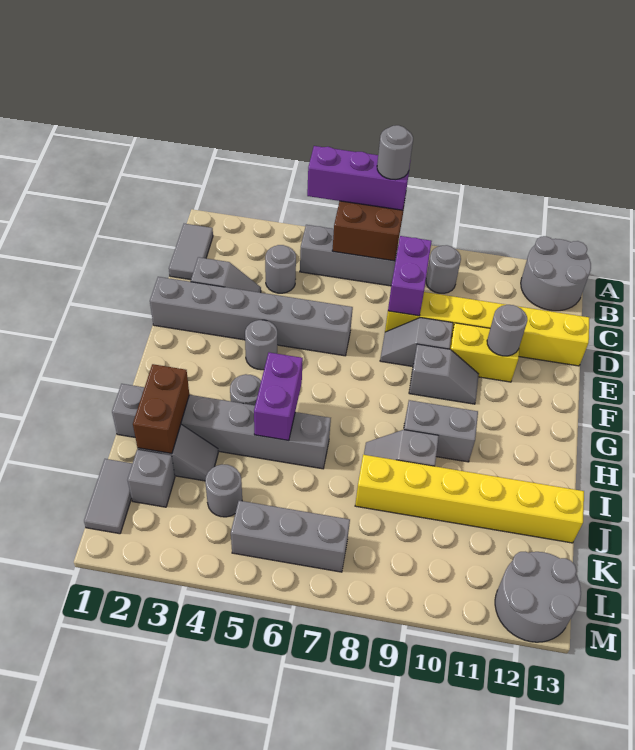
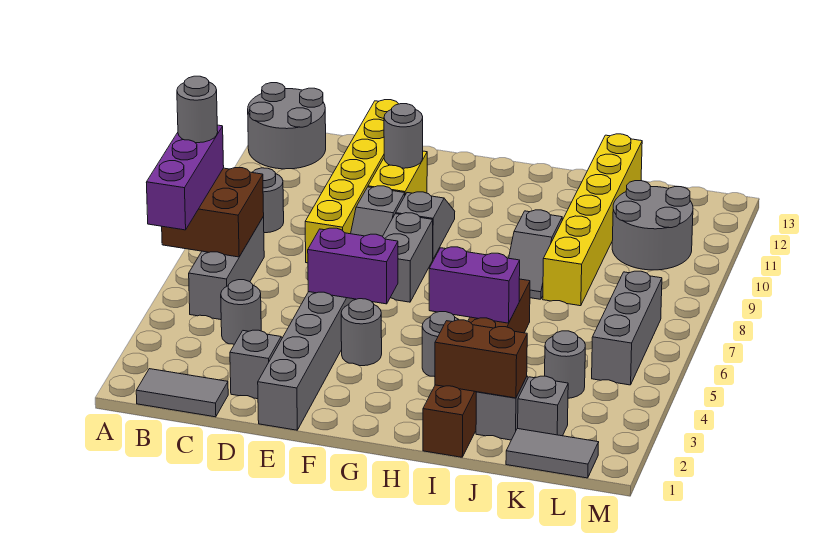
purple brick C8:D8 level 2 -> purple brick E5:F5 level 2
grey brick H9:H10 level 1 -> grey brick F7:F8 level 1
grey brick I1:I6 level 1 -> brown brick I1:I6 level 1
grey round brick L12:M13 level 1 -> grey round brick K10:L11 level 1

